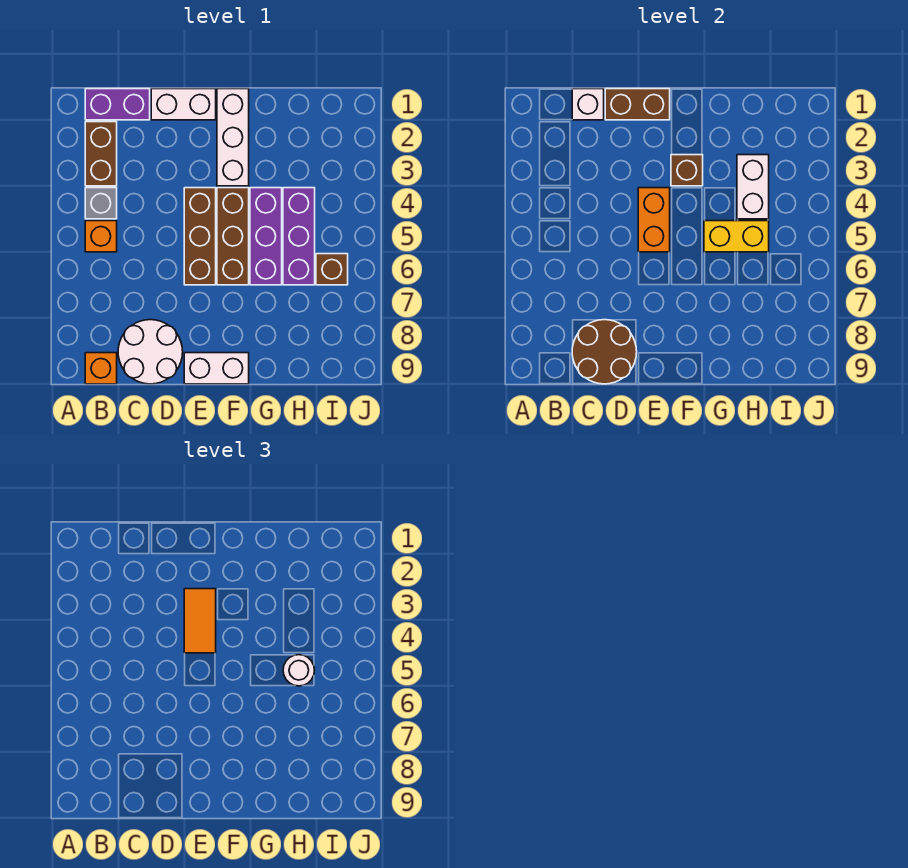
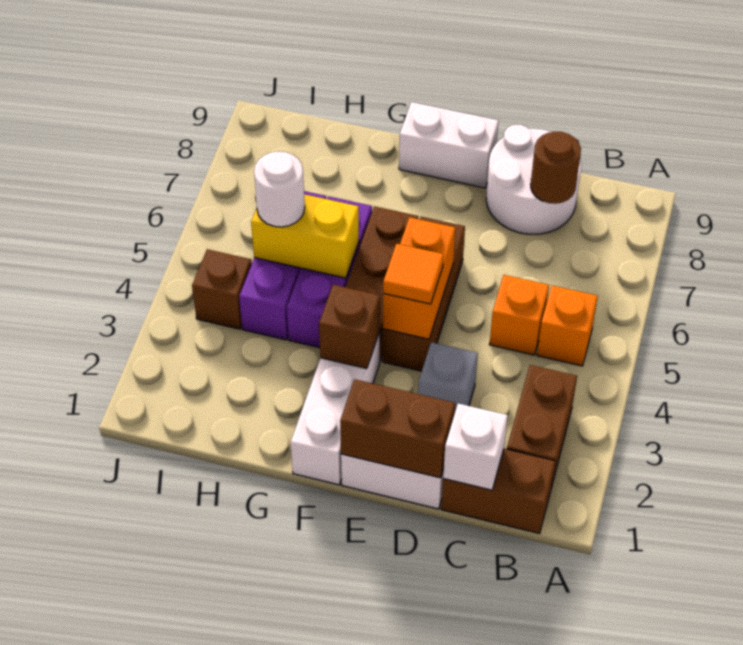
purple brick B1:C1 level 1 -> brown brick B1:C1 level 1
grey brick B4 level 1 -> grey brick D3 level 1
orange brick B9 level 1 -> orange brick C5 level 1
brown round brick C8:D9 level 2 -> brown round brick C8 level 2
orange tile E3:E4 level 3 -> orange tile E4 level 3
white brick H3:H4 level 2 -> none
brown brick I6 level 1 -> brown brick I4 level 1

